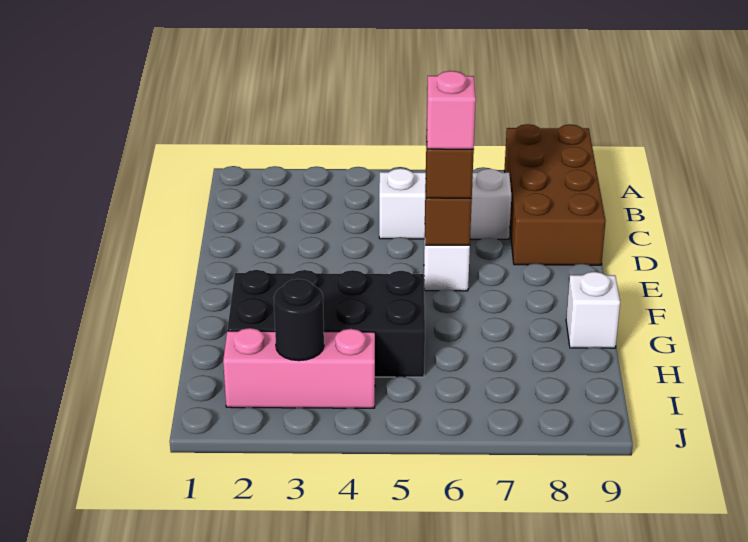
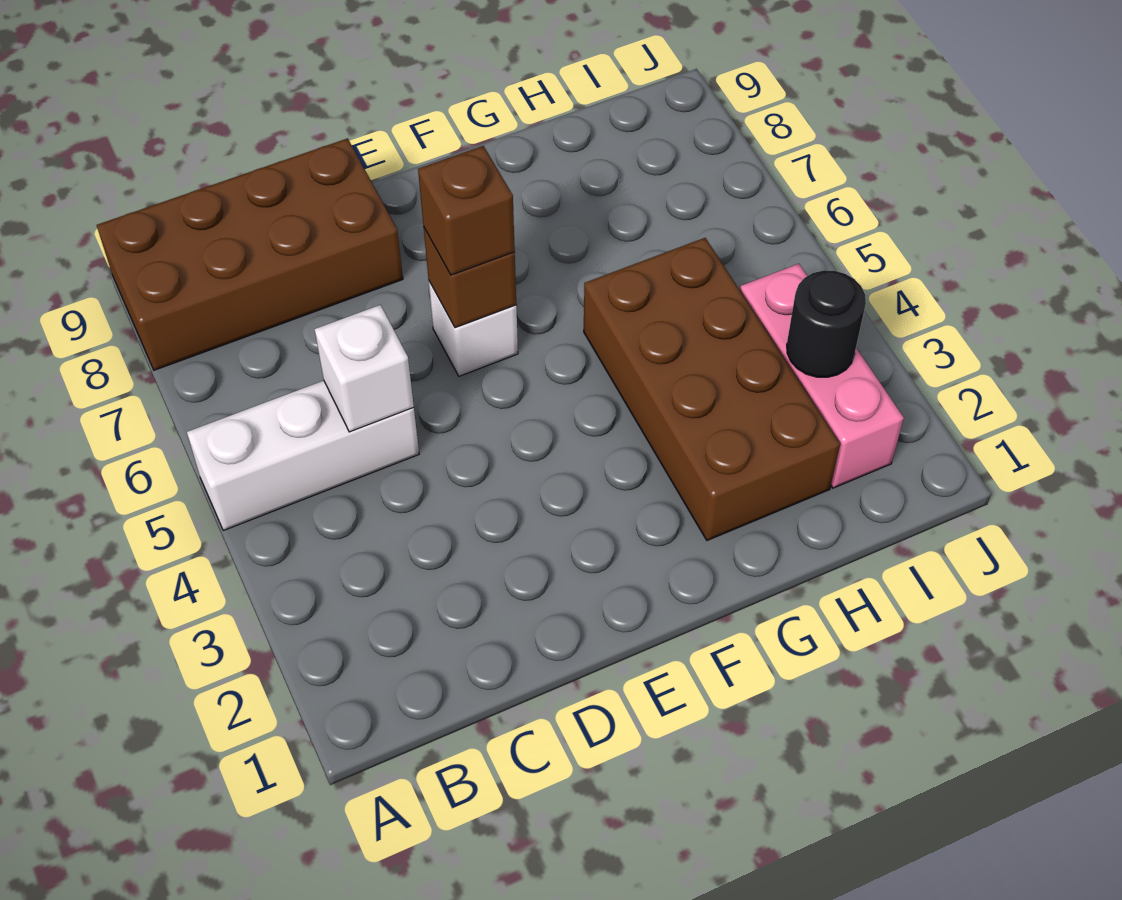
white brick C5:C7 level 1 -> white brick A5:C5 level 1
pink brick E6 level 4 -> none
black brick G2:H5 level 1 -> brown brick G2:H5 level 1
white brick G9 level 1 -> white brick C5 level 2

